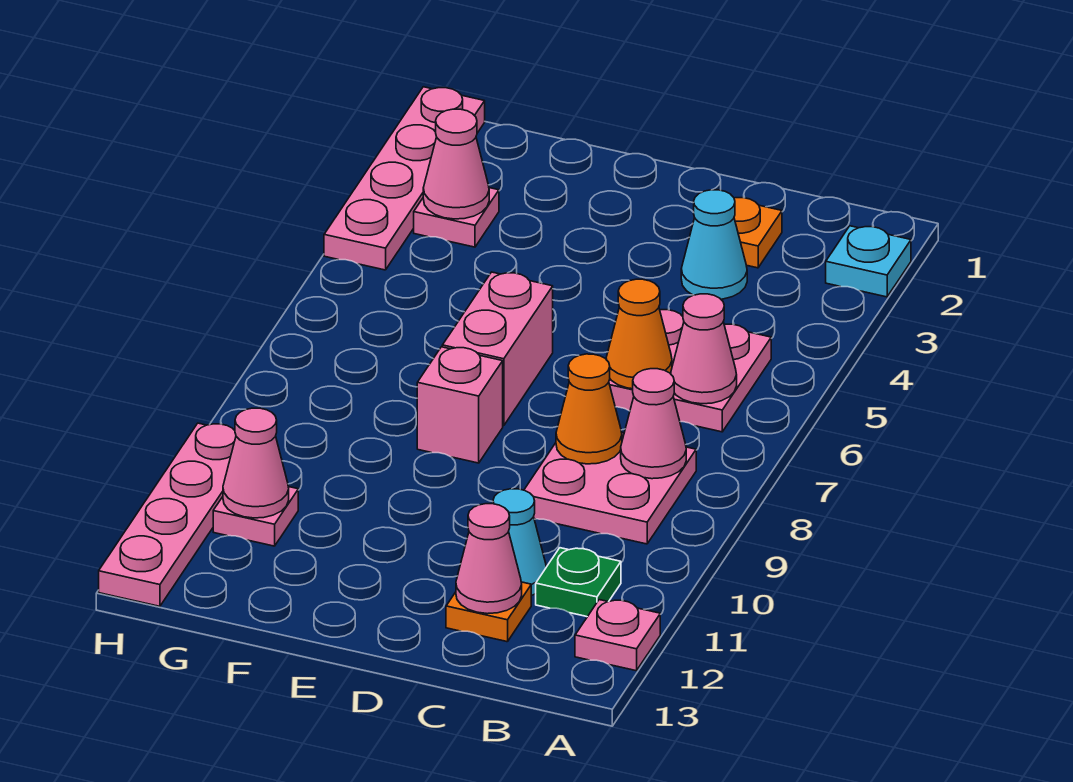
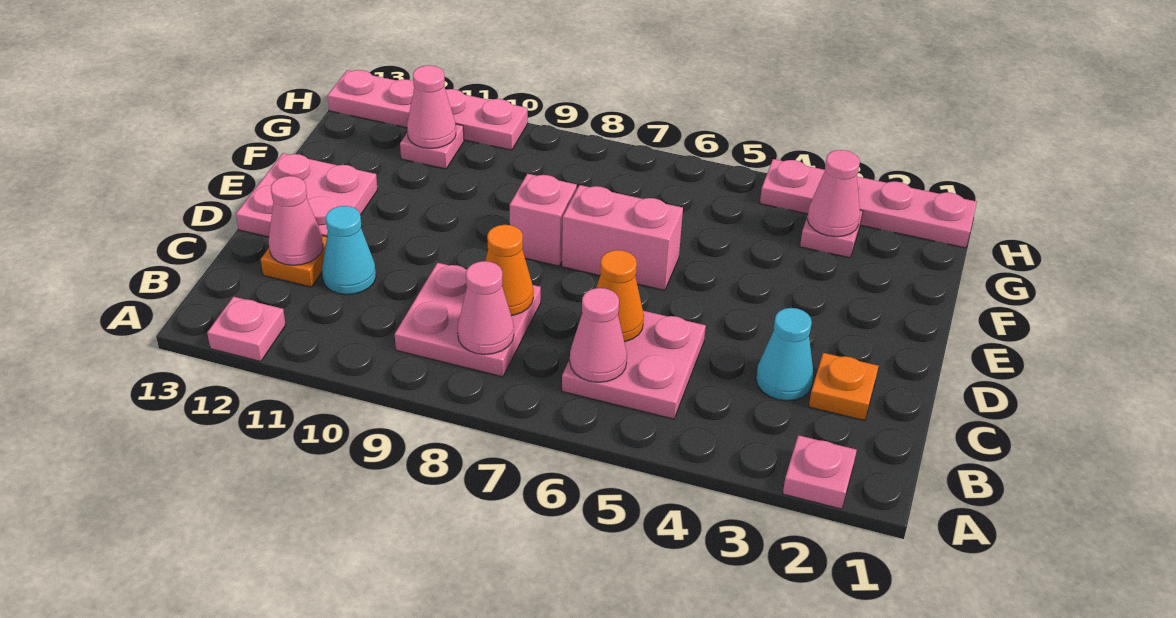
cyan plate A2 level 1 -> pink plate A2 level 1
green plate B11 level 1 -> none
none -> pink plate D12:E13 level 1

